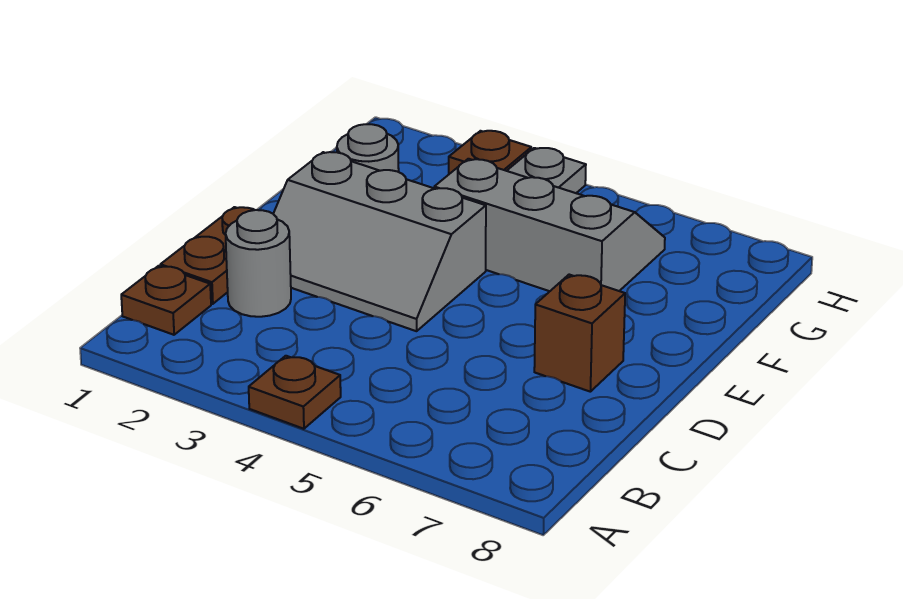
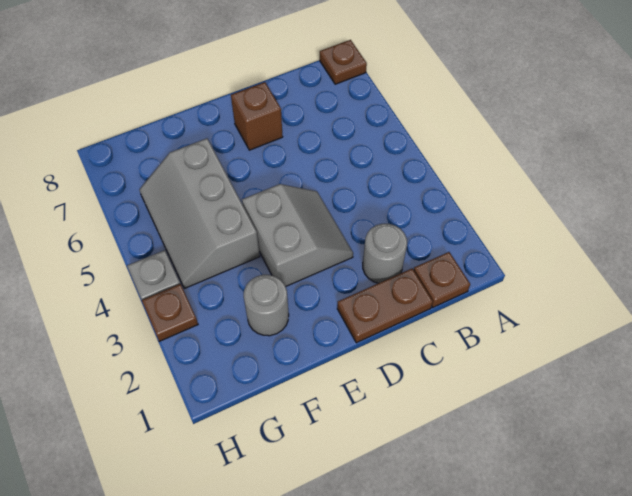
brown plate A4 level 1 -> brown plate A8 level 1
grey slope D2:E4 level 1 top E -> grey slope D3:E4 level 1 top E

